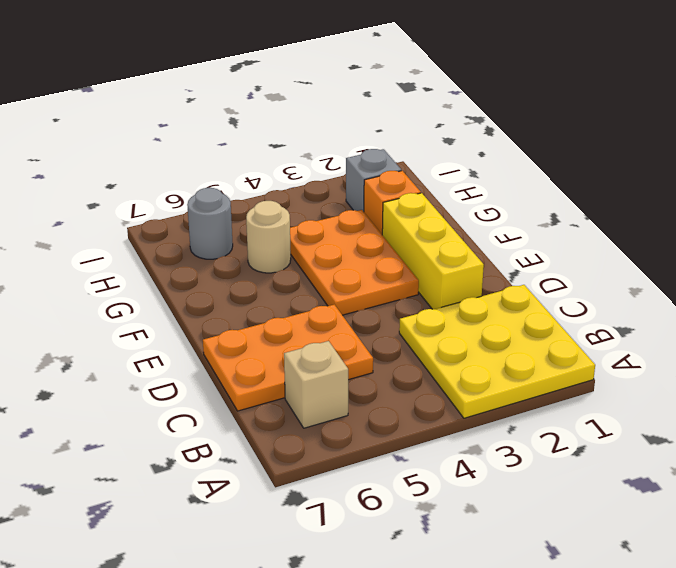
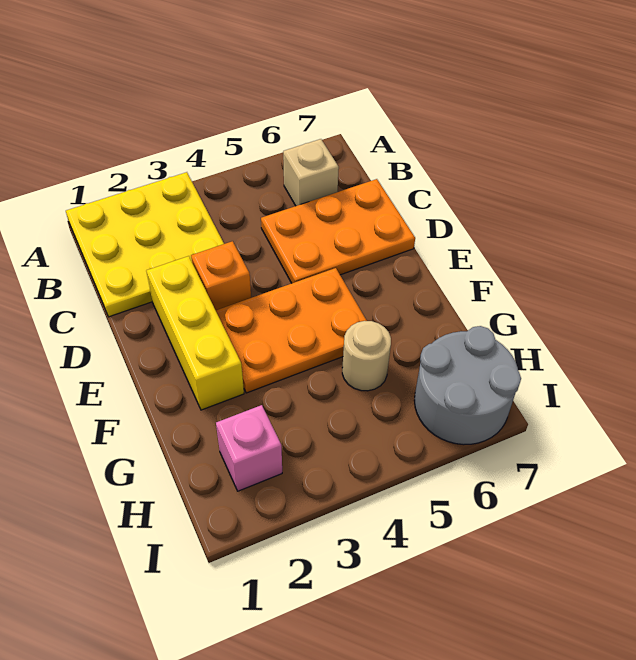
orange plate E3:G4 level 1 -> orange plate E3:F5 level 1
orange brick G2 level 1 -> orange brick D3 level 1
grey brick H2 level 1 -> pink brick H2 level 1
grey round brick H6 level 1 -> grey round brick H6:I7 level 1

